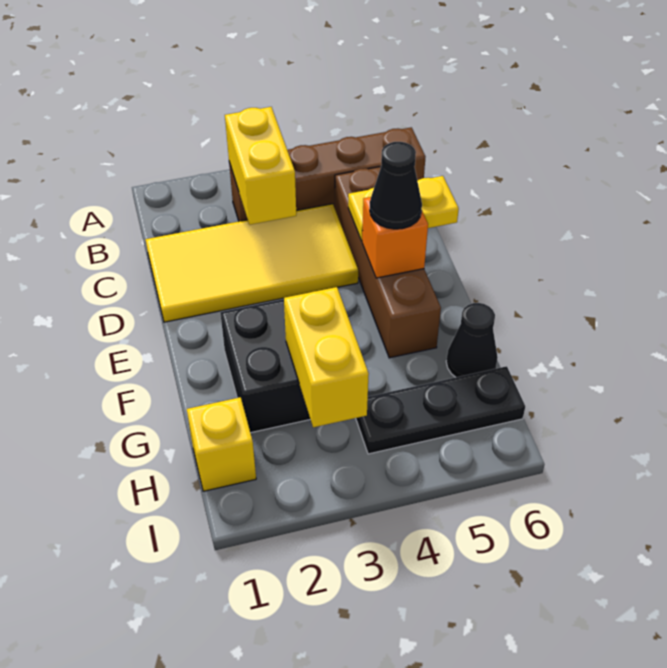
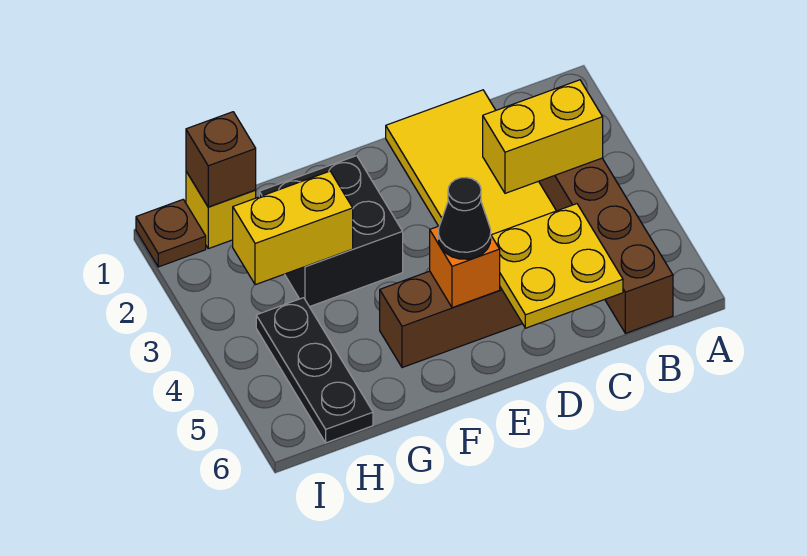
yellow plate D5:D6 level 2 -> yellow plate C5:D6 level 2
black cone G6 level 1 -> none
none -> brown brick H1 level 2
none -> brown plate I1 level 1

